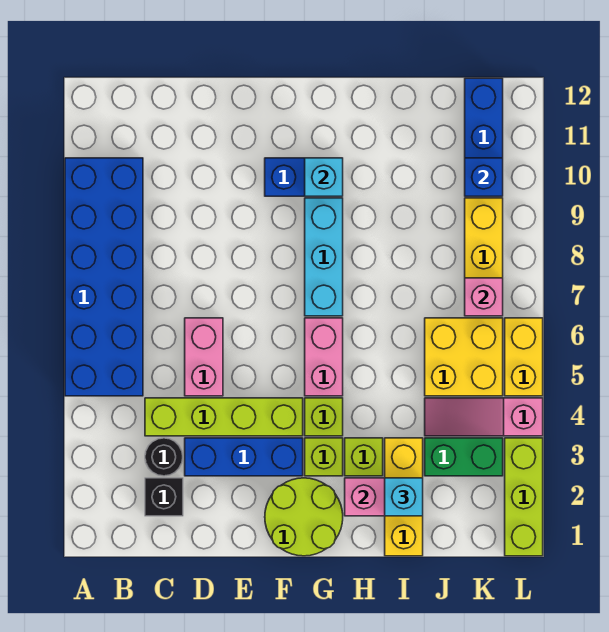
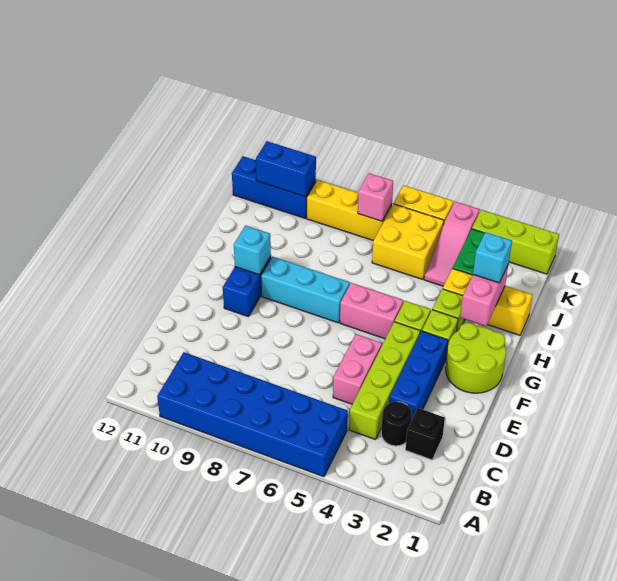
pink brick D5:D6 level 1 -> pink brick D5:E5 level 1
blue brick K10 level 2 -> blue brick K10:K11 level 2

